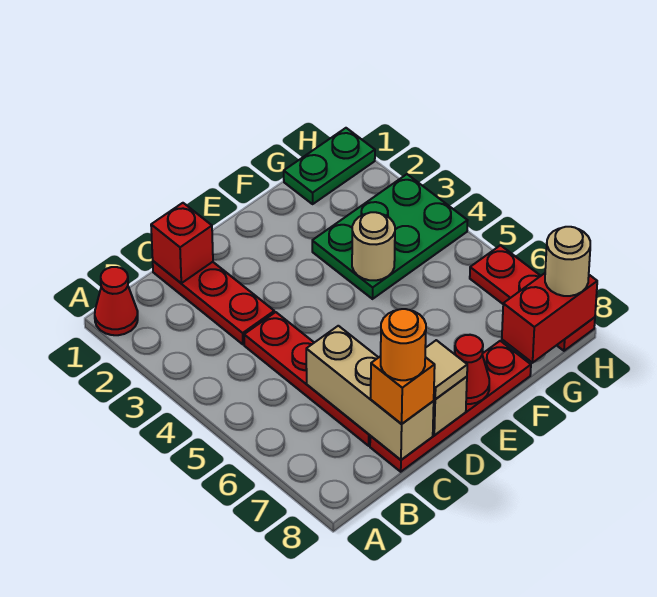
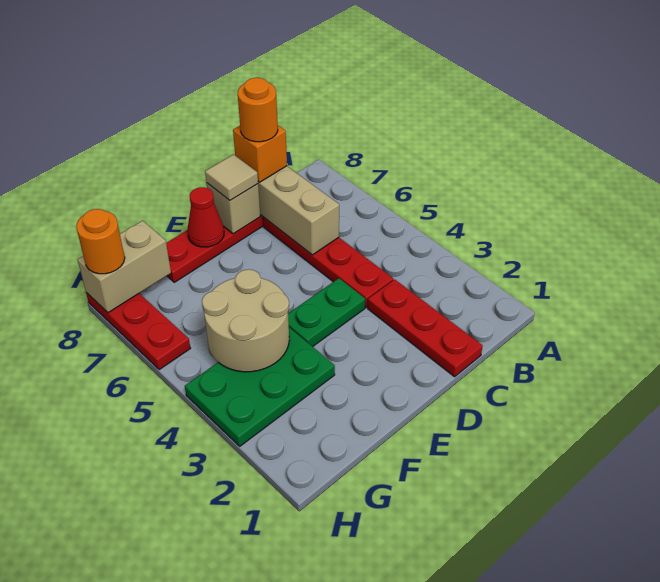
red cone A1 level 1 -> none
red brick C1 level 2 -> none
tan round brick F4 level 2 -> tan round brick F4:G5 level 2
green plate G1:H1 level 1 -> green plate D4:E4 level 1
red brick G8:H8 level 2 -> tan brick G8:H8 level 2
tan round brick H8 level 3 -> orange round brick H8 level 3

